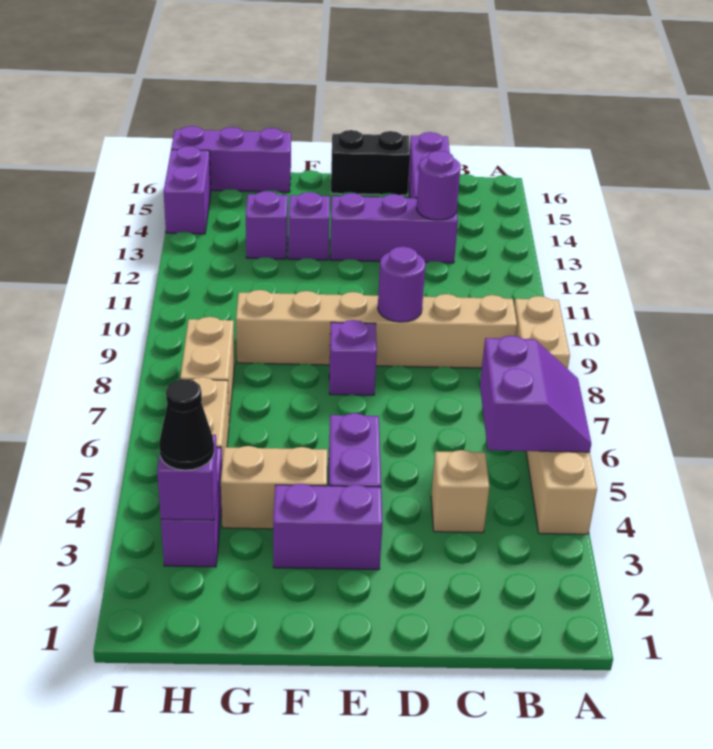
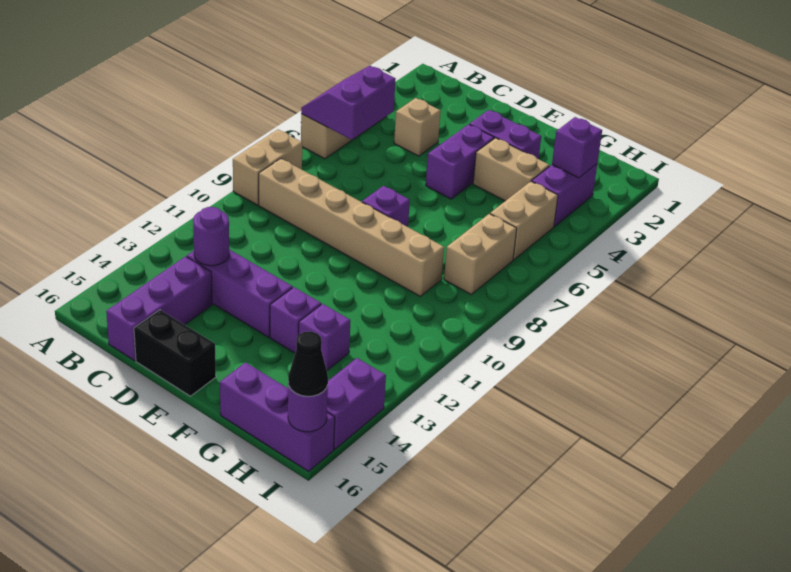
purple round brick D9 level 2 -> purple round brick I16 level 2
black cone H3 level 3 -> black cone I16 level 3

